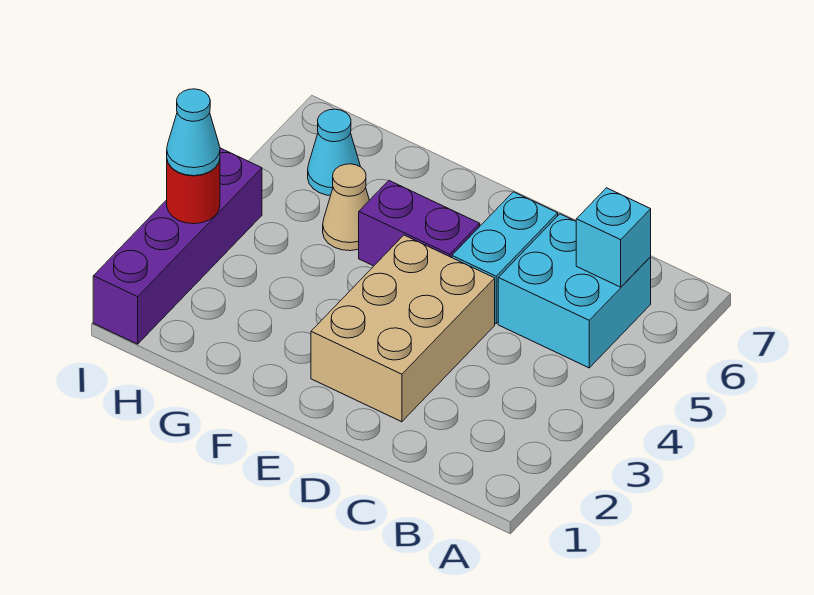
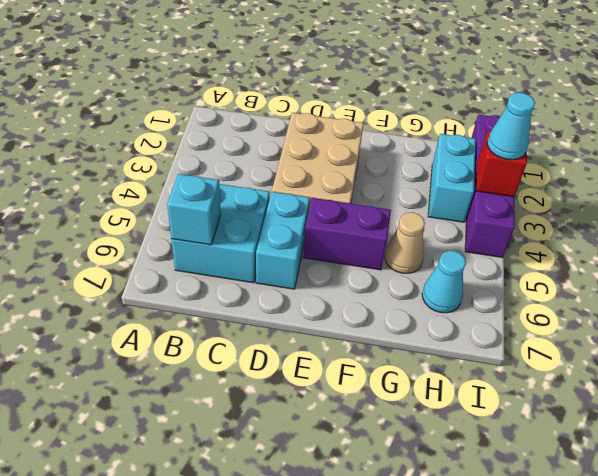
none -> cyan brick H2:H3 level 1
red round brick I3 level 2 -> red brick I3 level 2

